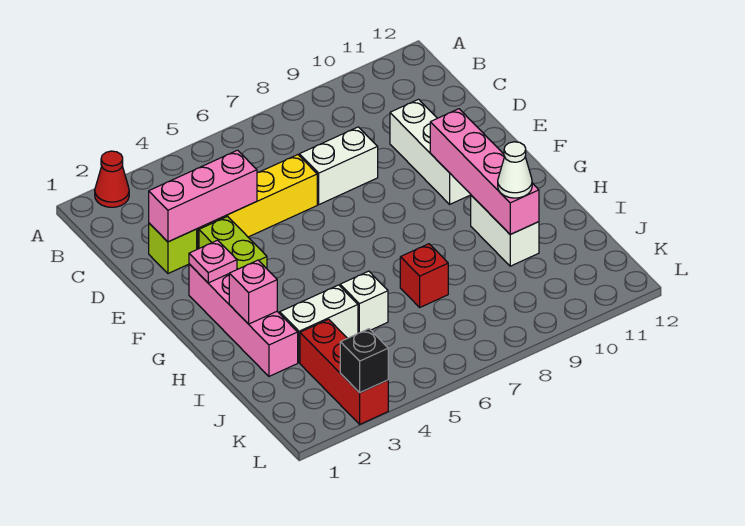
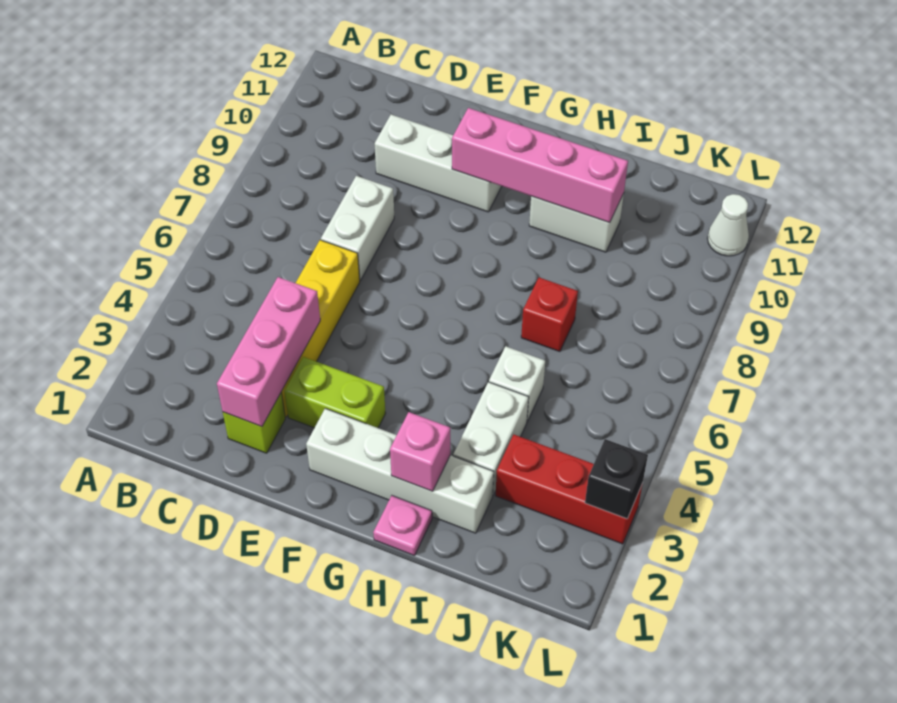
red cone A2 level 1 -> none
pink brick F2:I2 level 1 -> white brick F2:I2 level 1
pink plate F2 level 2 -> pink plate H1 level 1
white cone I10 level 3 -> white cone L11 level 1

